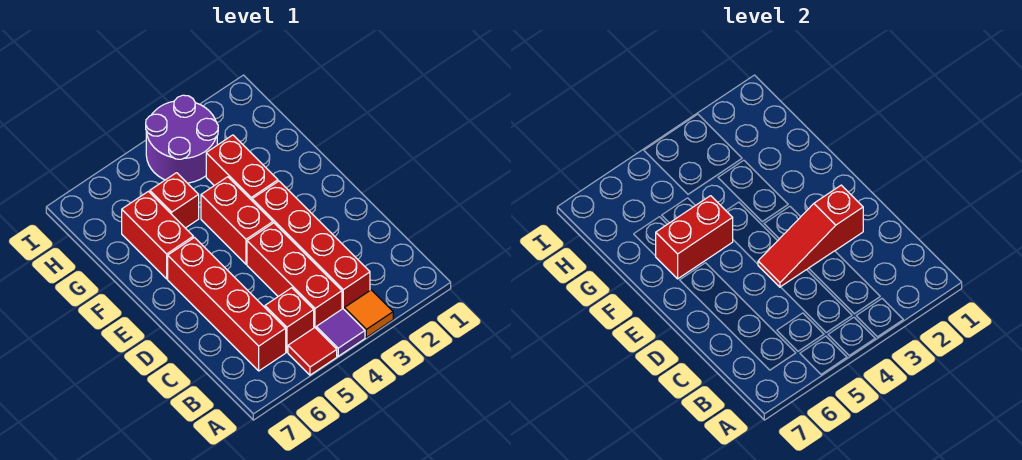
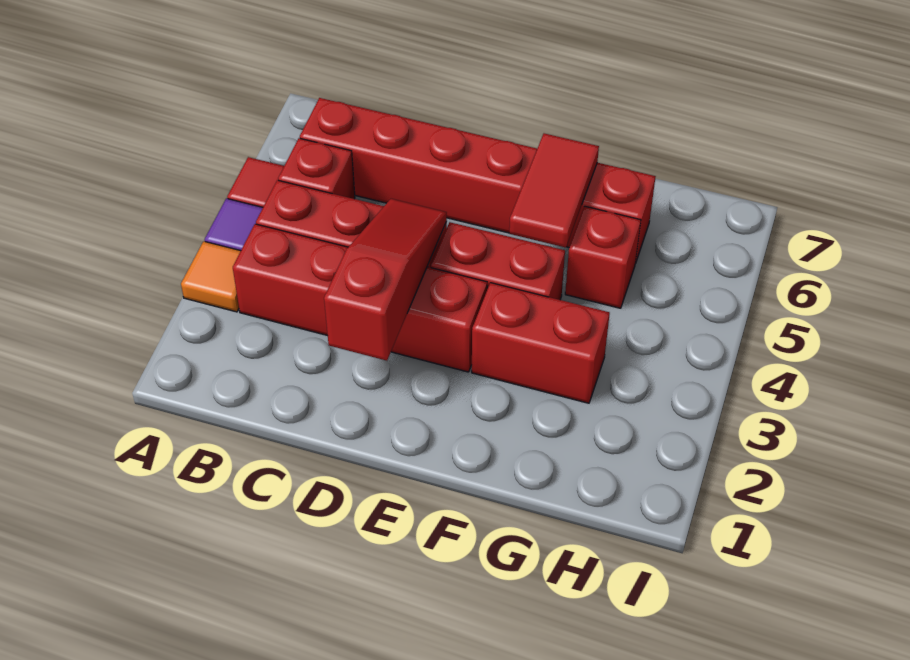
red brick F5:F6 level 2 -> red tile F5:F6 level 2
purple round brick H3:I4 level 1 -> none

